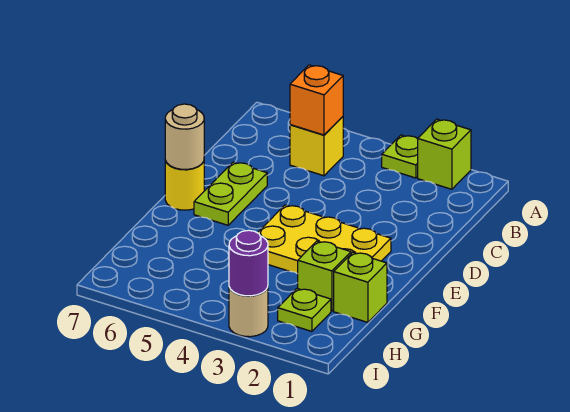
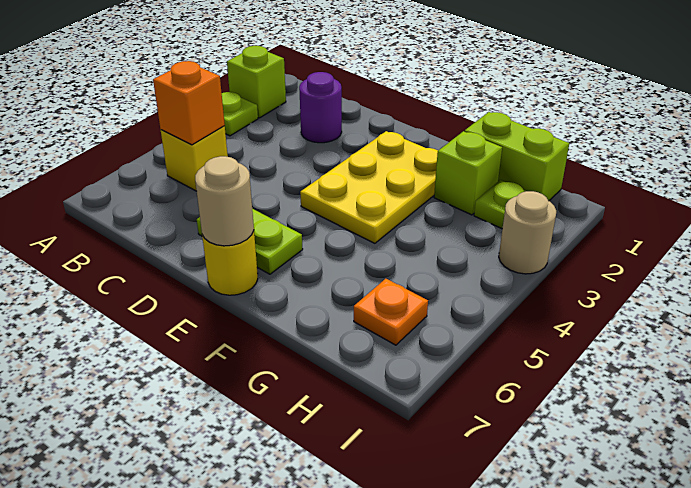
lime brick G1 level 1 -> lime brick G1:H1 level 1
none -> orange plate H6 level 1
purple round brick I3 level 2 -> purple round brick C2 level 1

